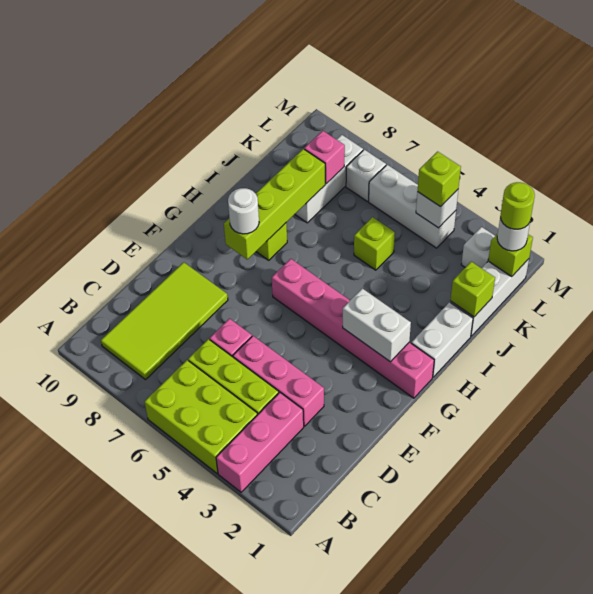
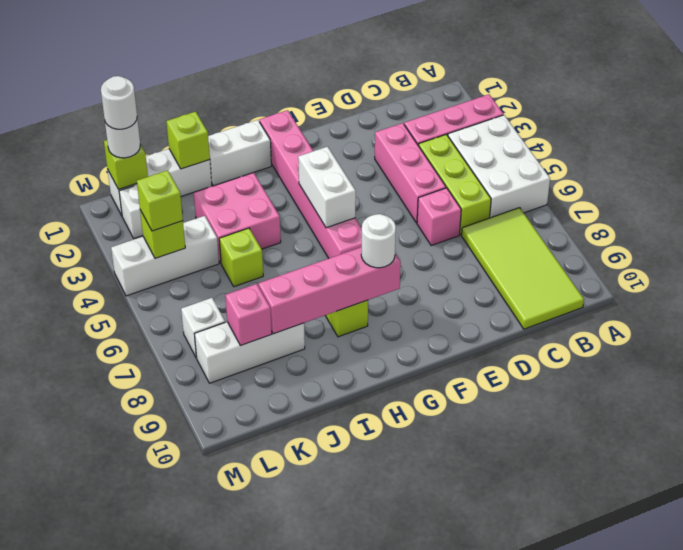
lime brick A4:B6 level 1 -> white brick A4:B6 level 1
lime tile B8:E9 level 1 -> lime tile B7:C10 level 1
white brick G2:G3 level 2 -> white brick G4:G5 level 2
lime brick G8:J8 level 2 -> pink brick G8:J8 level 2
none -> pink brick I3:J4 level 1
lime round brick L1 level 4 -> white round brick L1 level 4
white brick L4:L6 level 1 -> white brick K4:M4 level 1
white brick L4 level 2 -> lime brick L4 level 2

